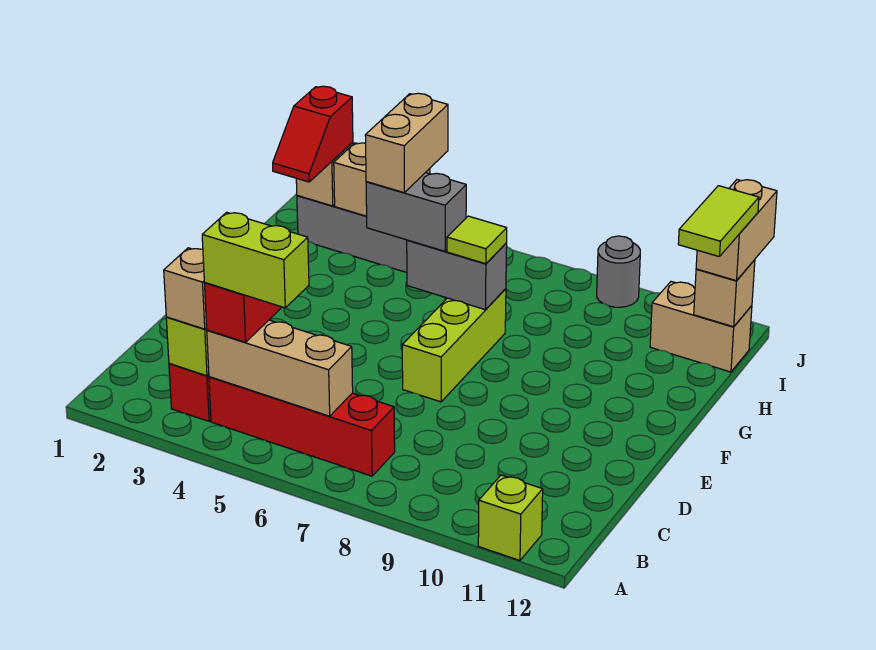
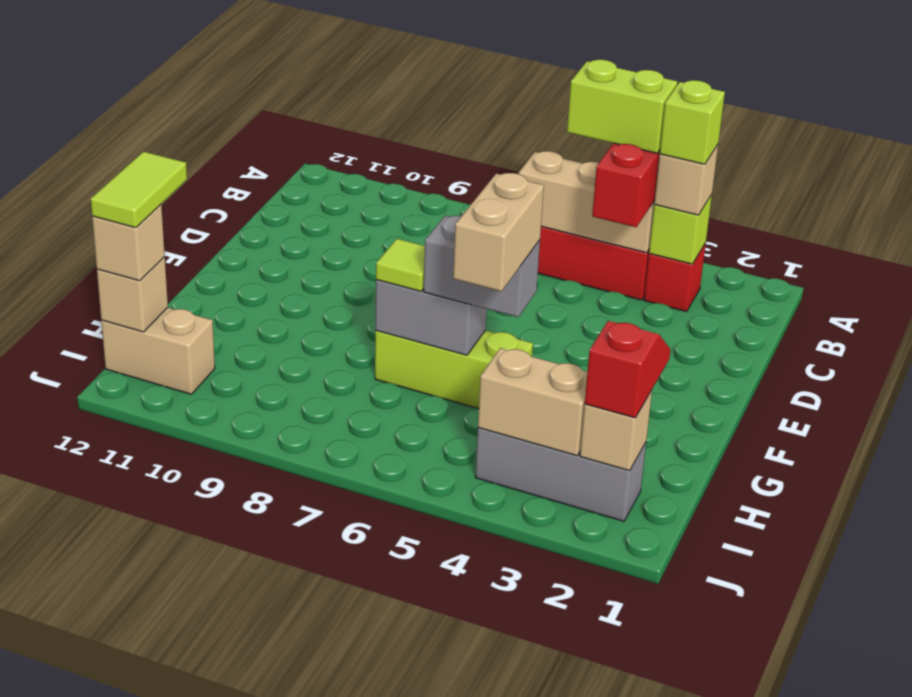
lime brick A11 level 1 -> lime brick B3 level 4
lime brick E7:G7 level 1 -> lime brick G5:G7 level 1
tan brick I12:J12 level 3 -> tan brick I12 level 3
grey round brick J9 level 1 -> none

